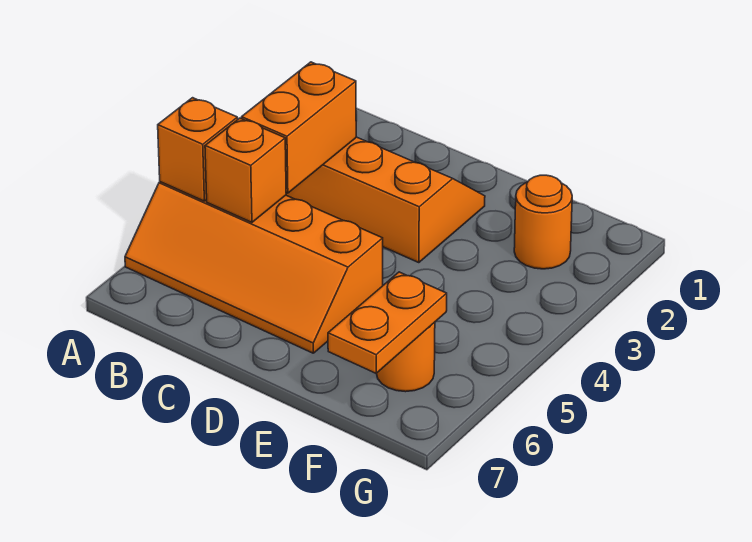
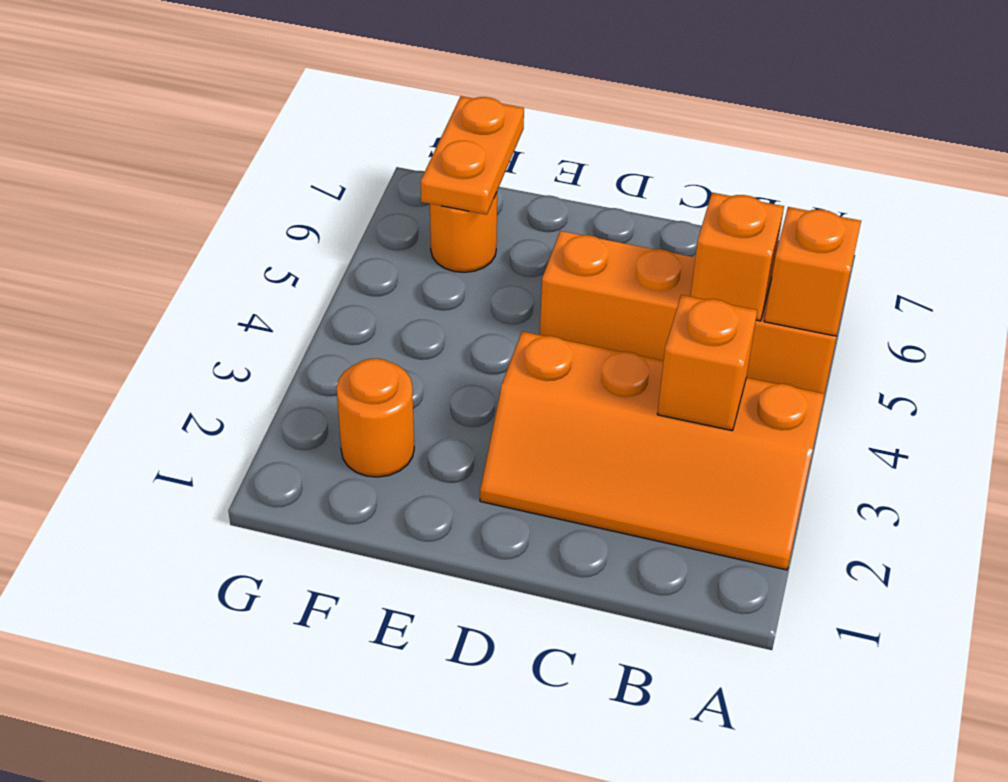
orange brick B3:B4 level 2 -> orange brick B3 level 2

